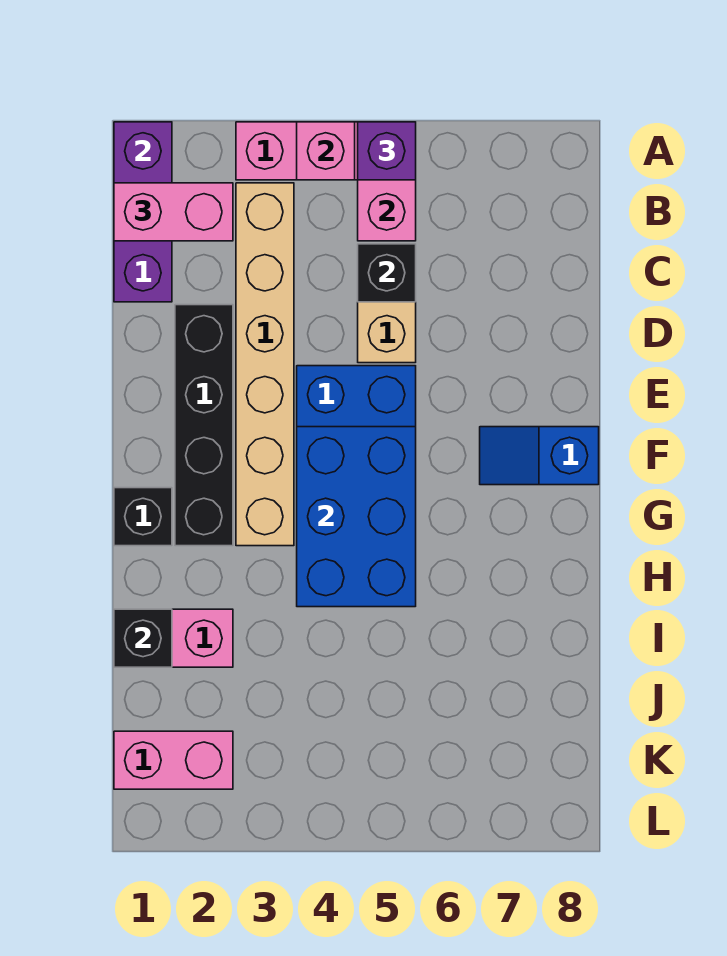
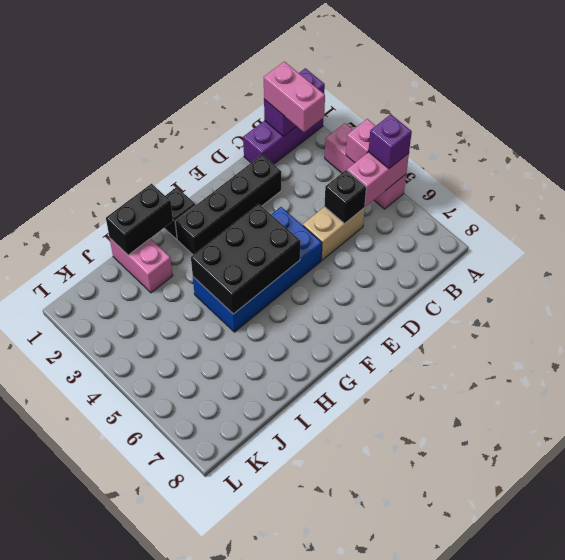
tan brick B3:G3 level 1 -> none
blue brick F4:H5 level 2 -> black brick F4:H5 level 2
blue slope F7:F8 level 1 top 8 -> none
black brick I1 level 2 -> black brick H1:I1 level 2
pink brick K1:K2 level 1 -> none

